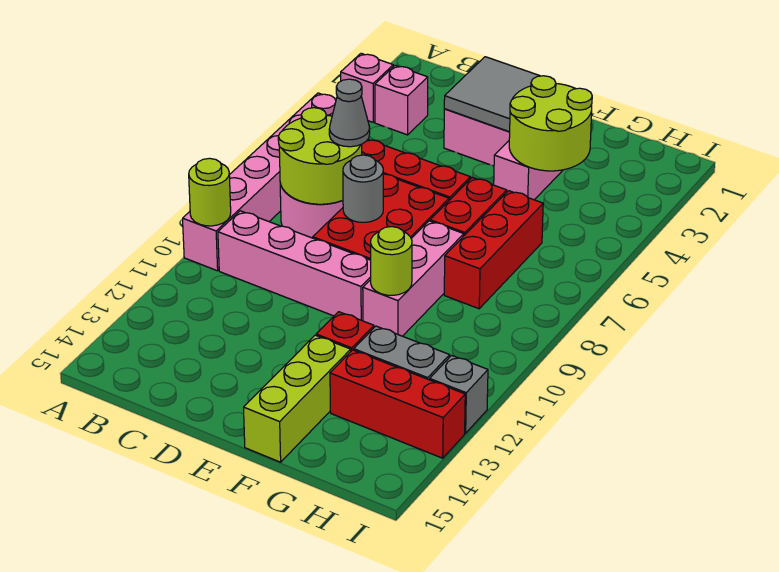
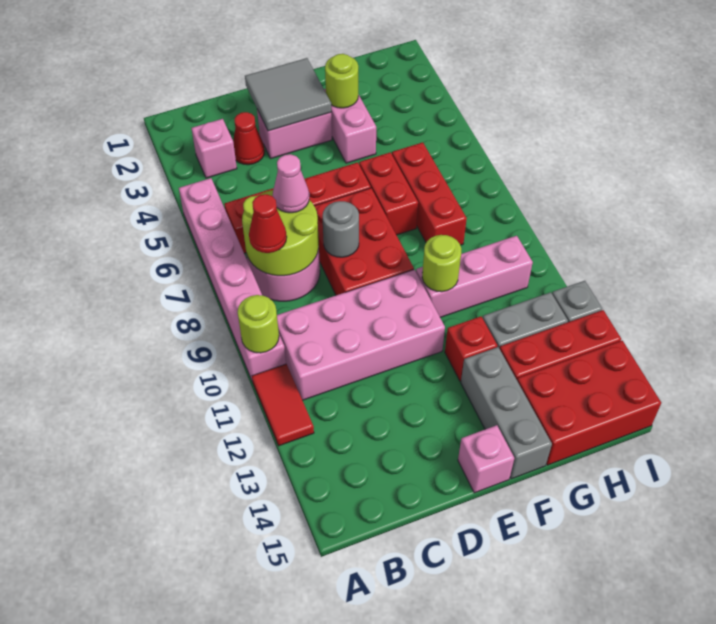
pink brick A3 level 1 -> pink brick E15 level 1
none -> red tile A11:A12 level 1
none -> red cone B8 level 3
pink brick B10:E10 level 1 -> pink brick B10:E11 level 1
none -> red cone C3 level 1
grey cone C7 level 3 -> pink cone C7 level 3
lime round brick F3:G4 level 2 -> lime round brick F3 level 2
pink brick F8:F10 level 1 -> pink brick F10:H10 level 1
lime brick F13:F15 level 1 -> grey brick F13:F15 level 1
none -> red brick G14:I15 level 1

